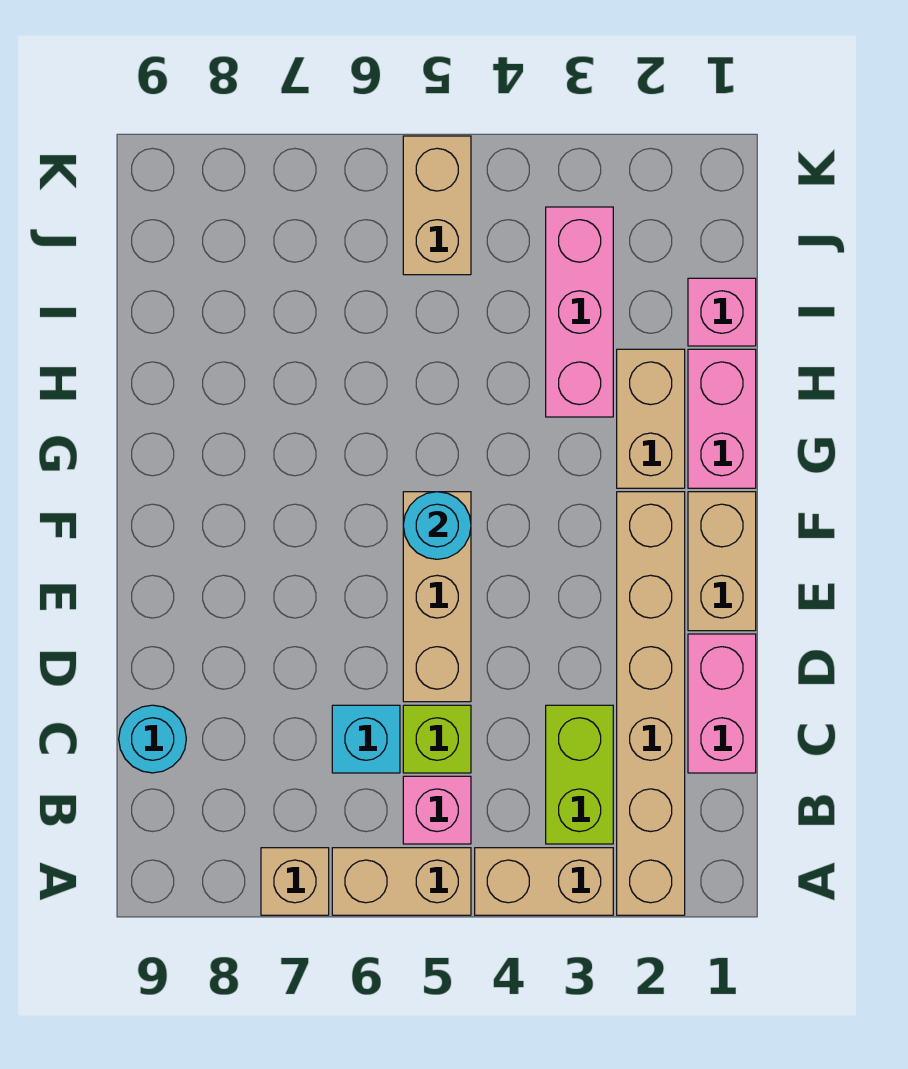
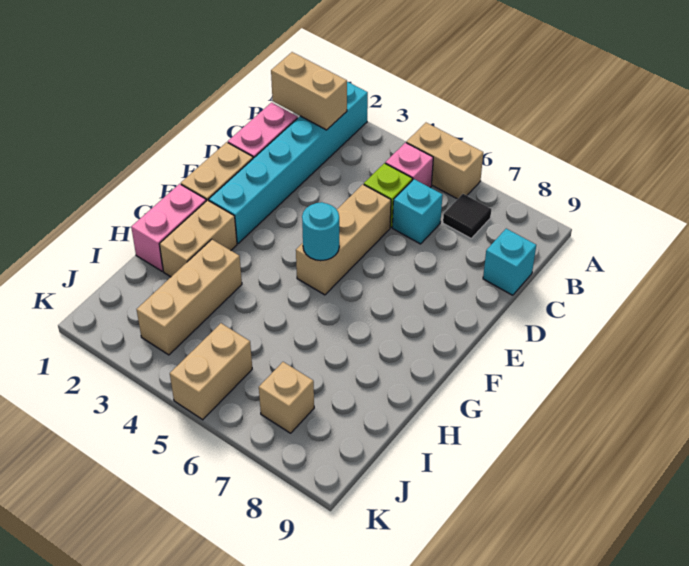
tan brick A2:F2 level 1 -> cyan brick A2:F2 level 1
tan brick A3:A4 level 1 -> tan brick B1:B2 level 2
tan brick A7 level 1 -> tan brick J7 level 1
lime brick B3:C3 level 1 -> none
none -> black tile B7 level 1
cyan round brick C9 level 1 -> cyan brick C9 level 1
pink brick H3:J3 level 1 -> tan brick H3:J3 level 1
pink brick I1 level 1 -> none

